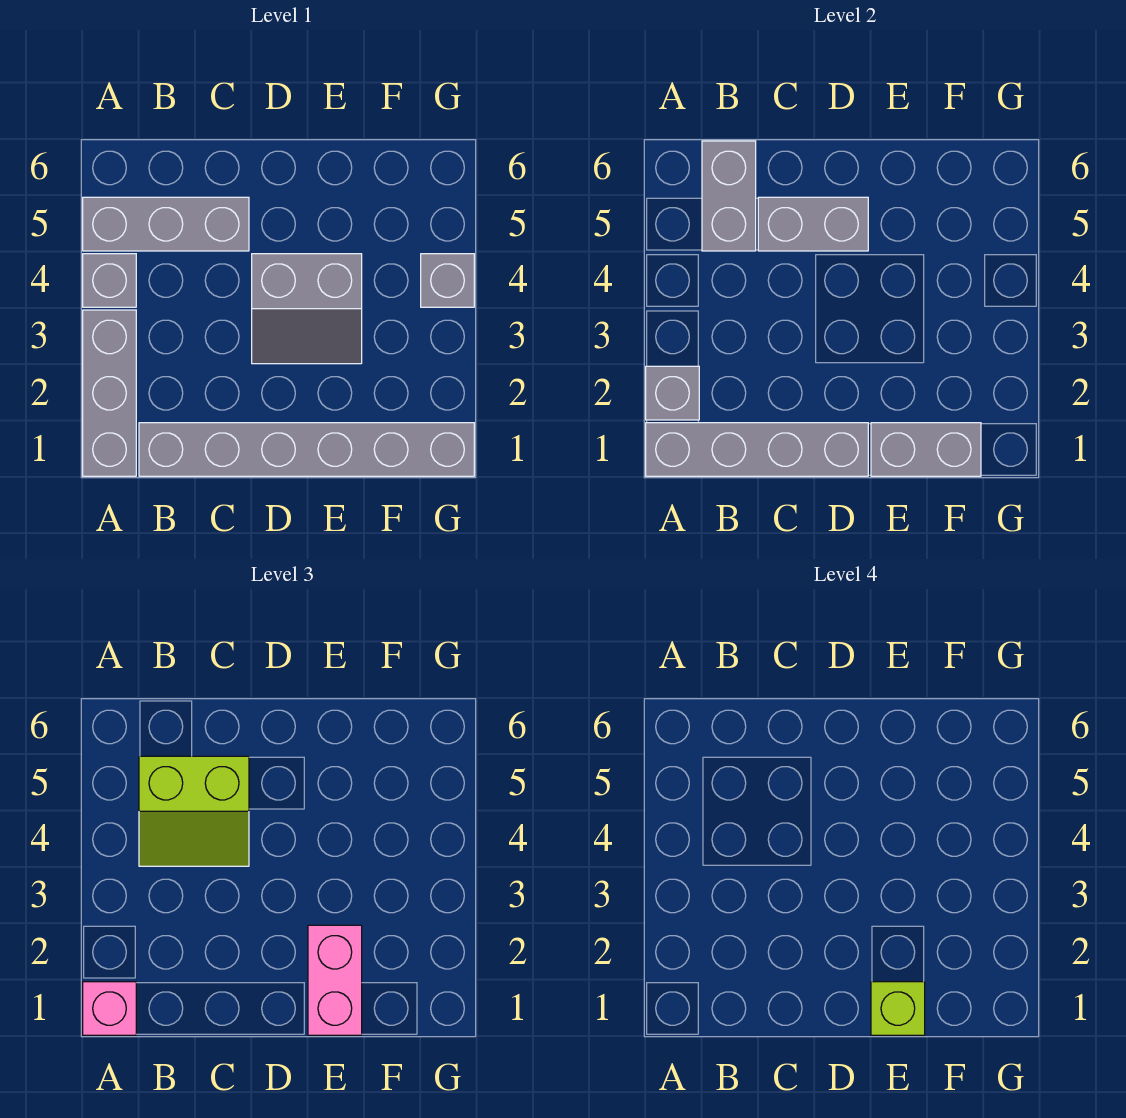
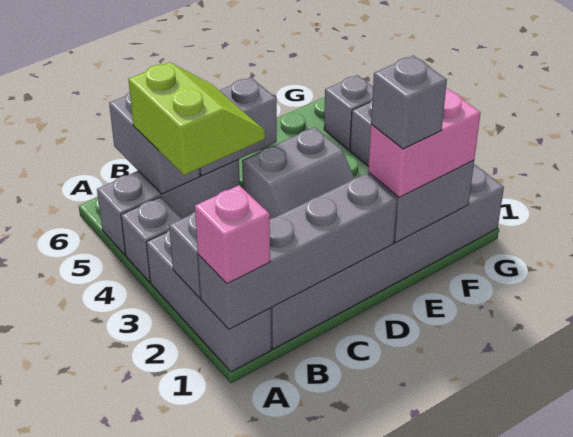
lime slope B4:C5 level 3 top 5 -> lime slope B4:C5 level 3 top B
pink brick E1:E2 level 3 -> pink brick E1:F1 level 3
lime brick E1 level 4 -> grey brick E1 level 4
none -> grey brick G5 level 1

